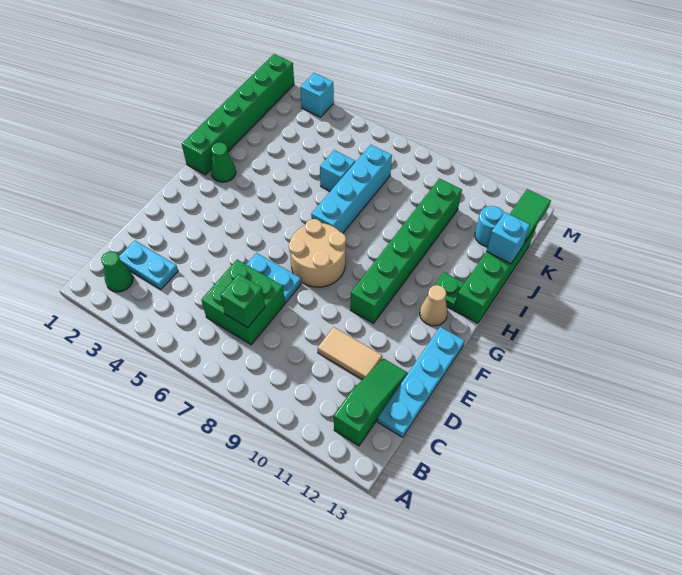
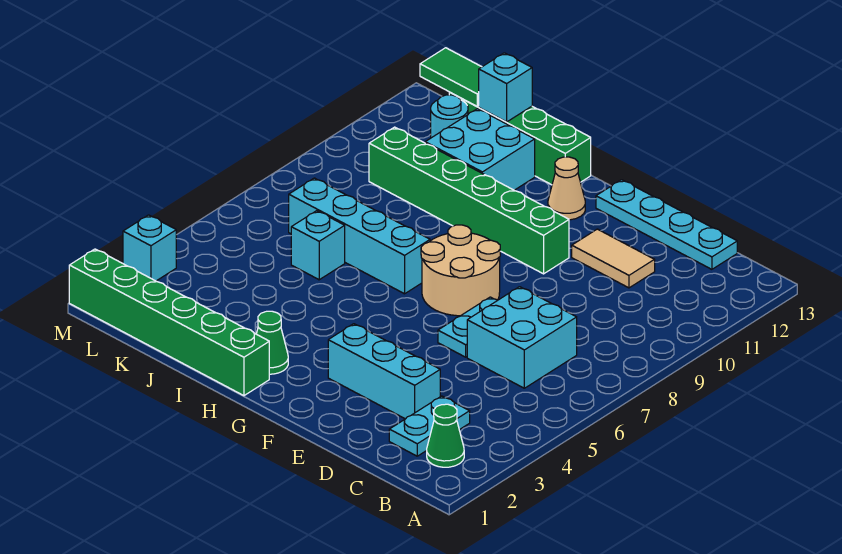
green slope B12:D12 level 1 top B -> none
green brick C6:D7 level 1 -> cyan brick C6:D7 level 1
green brick C7 level 2 -> none
none -> cyan brick D3:F3 level 1
tan tile D10:D11 level 1 -> tan tile D11:E11 level 1
green plate H12 level 1 -> none
none -> cyan brick I11:J12 level 1

